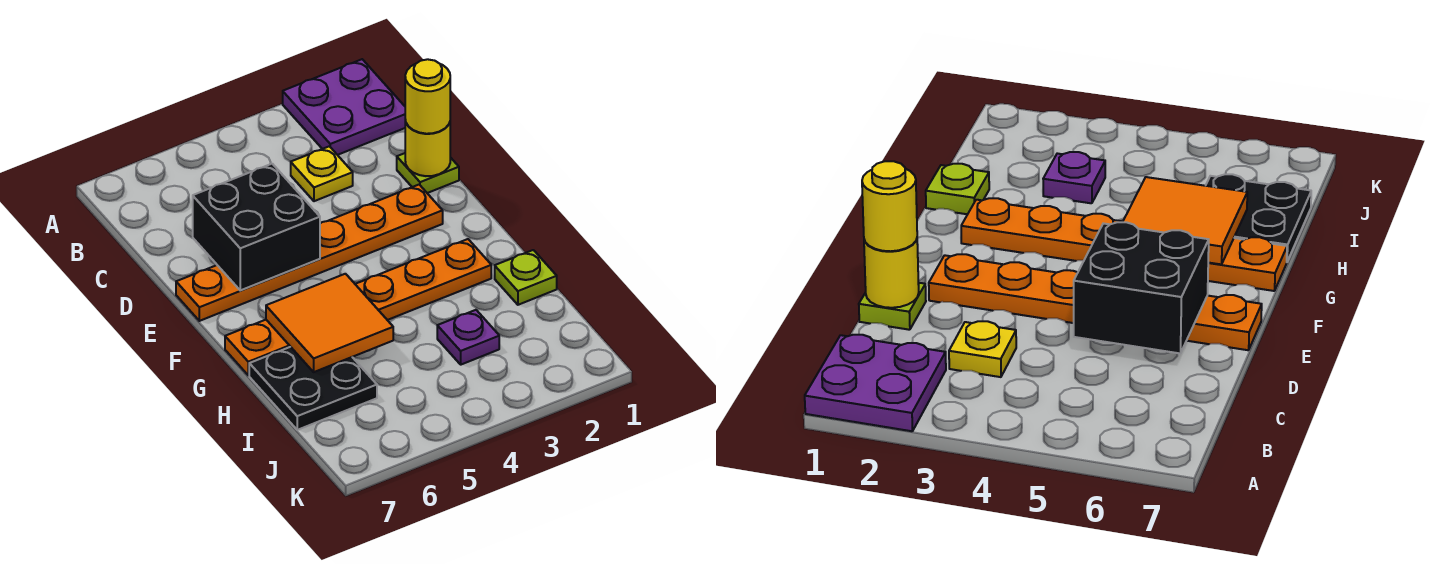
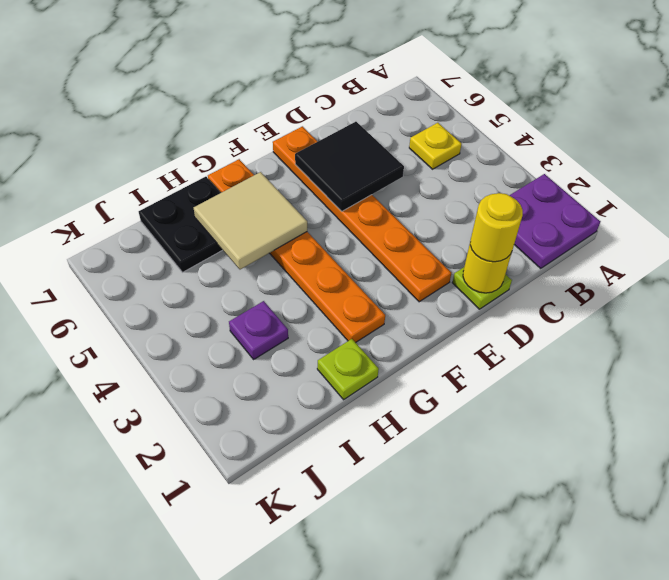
yellow plate C3 level 1 -> yellow plate B5 level 1
black brick D5:E6 level 2 -> black tile D5:E6 level 2
orange tile G5:H6 level 2 -> tan tile G5:H6 level 2

